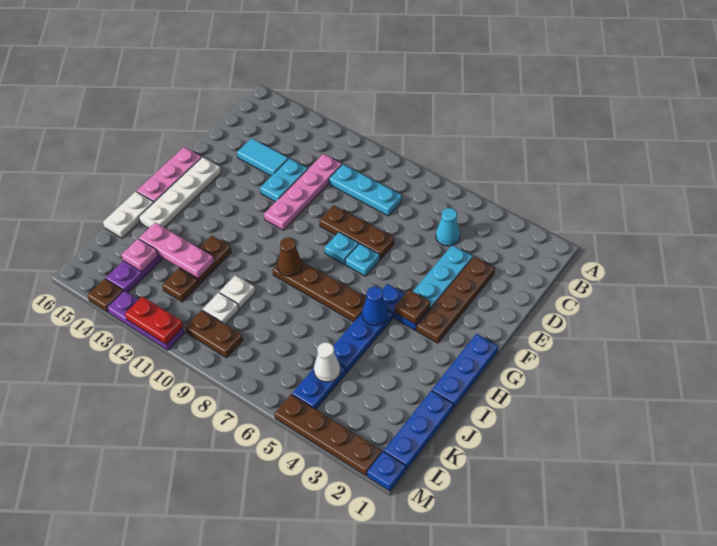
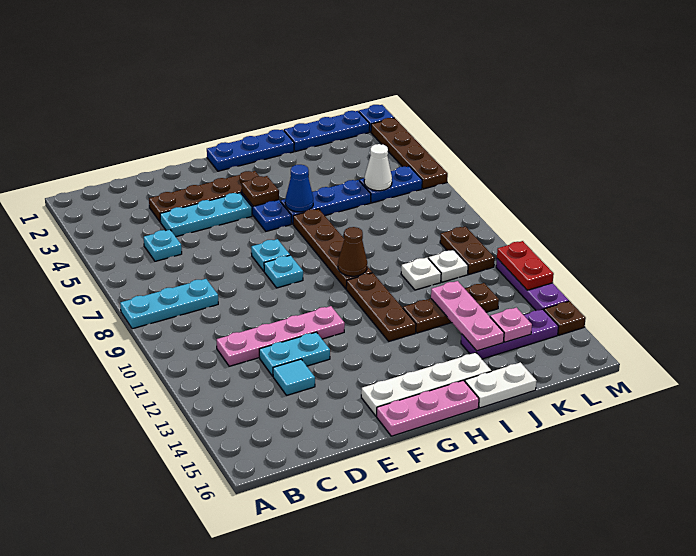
cyan cone C5 level 1 -> cyan plate C5 level 1
cyan plate C8:C10 level 1 -> cyan plate A8:C8 level 1
cyan tile D13:D14 level 1 -> cyan tile D13 level 1
brown plate E7:E9 level 1 -> brown plate H10:H12 level 1

